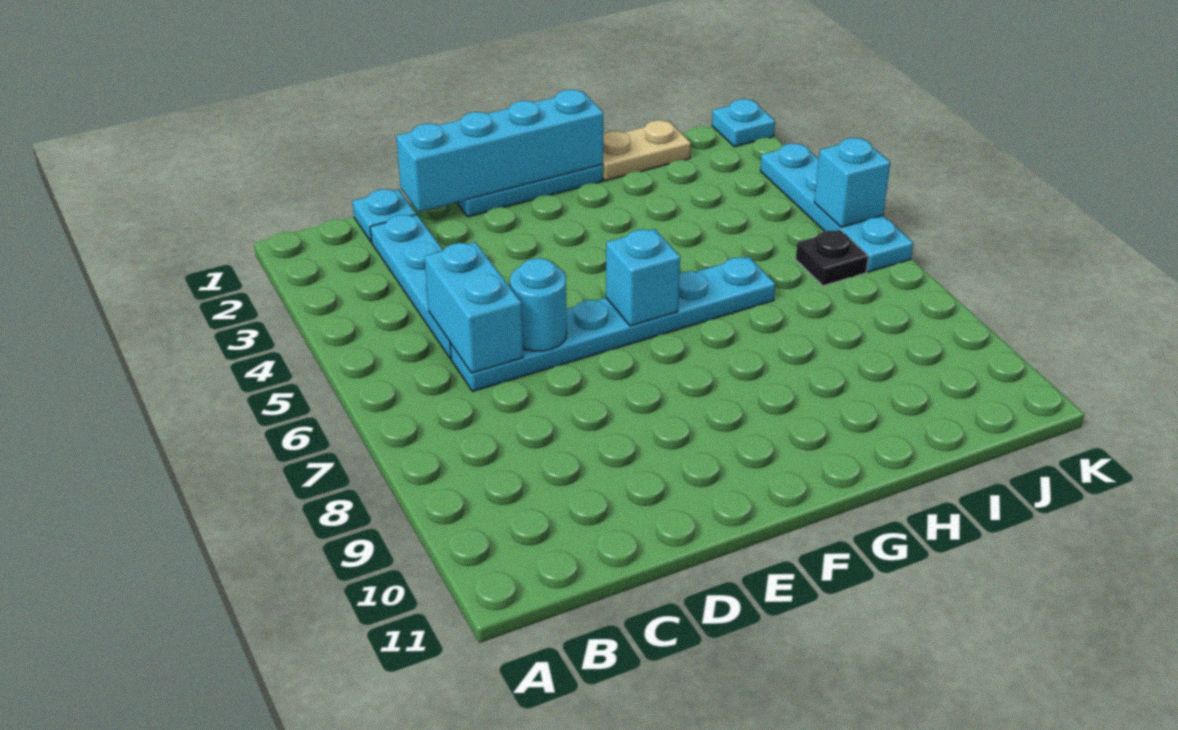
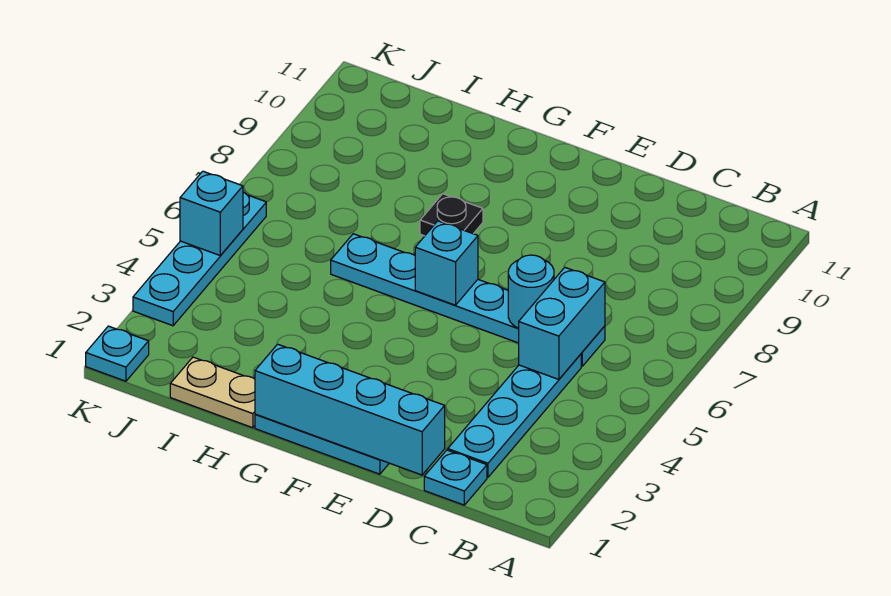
black plate J6 level 1 -> black plate G8 level 1

